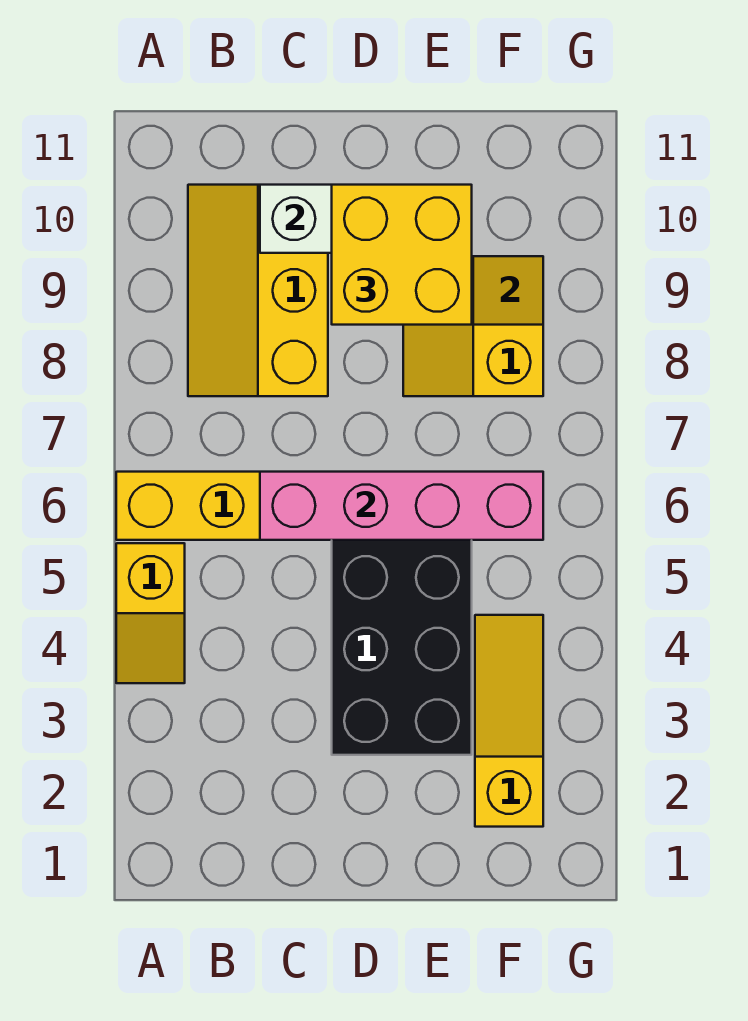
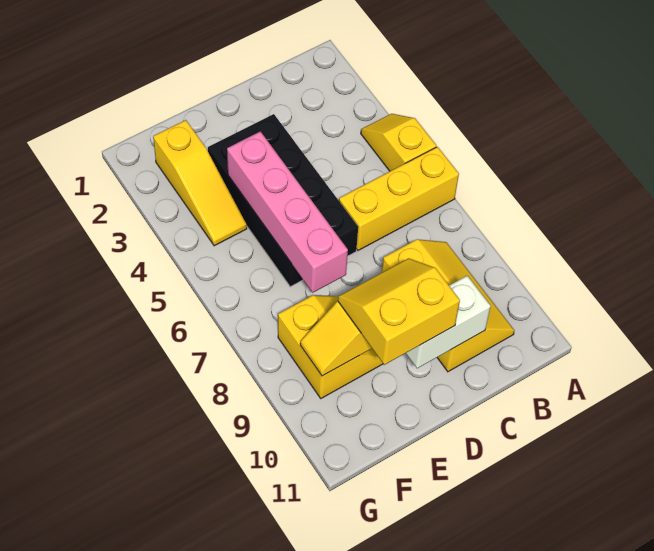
pink brick C6:F6 level 2 -> pink brick E4:E7 level 2
yellow brick D9:E10 level 3 -> yellow slope D9:E10 level 3 top 10

